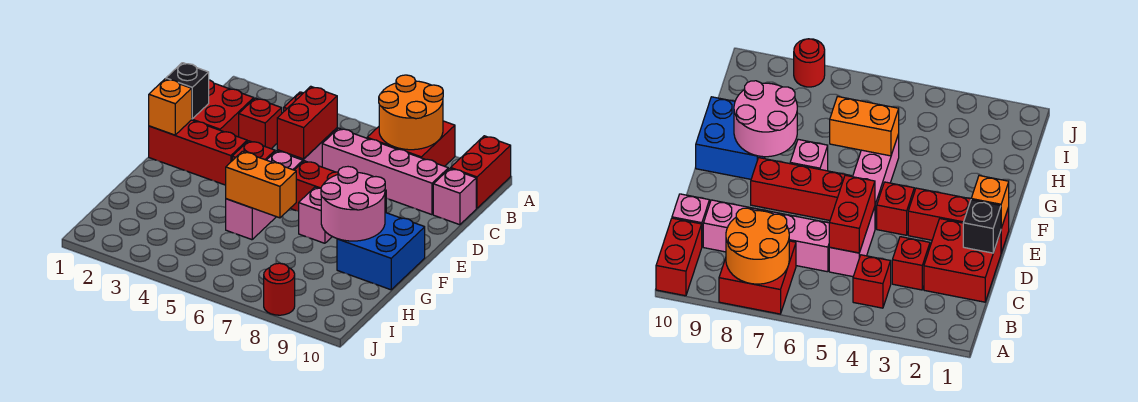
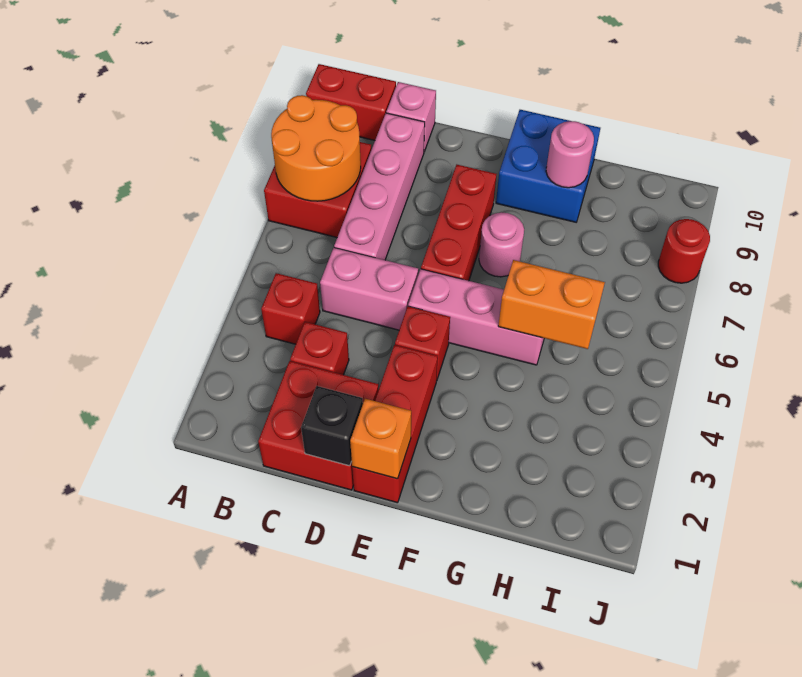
red brick C5:D5 level 2 -> none
pink brick F7 level 1 -> pink round brick F7 level 1
pink round brick F8:G9 level 2 -> pink round brick G9 level 2
orange brick G5:G6 level 2 -> orange brick G5:H5 level 2

